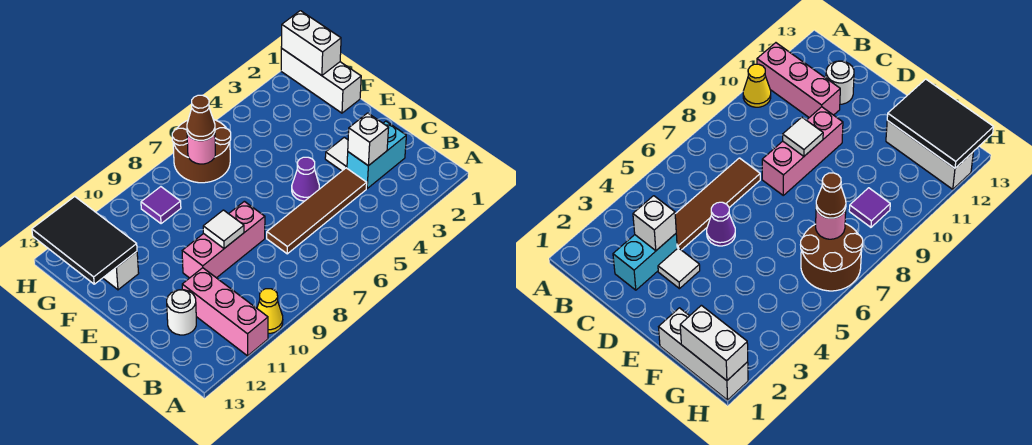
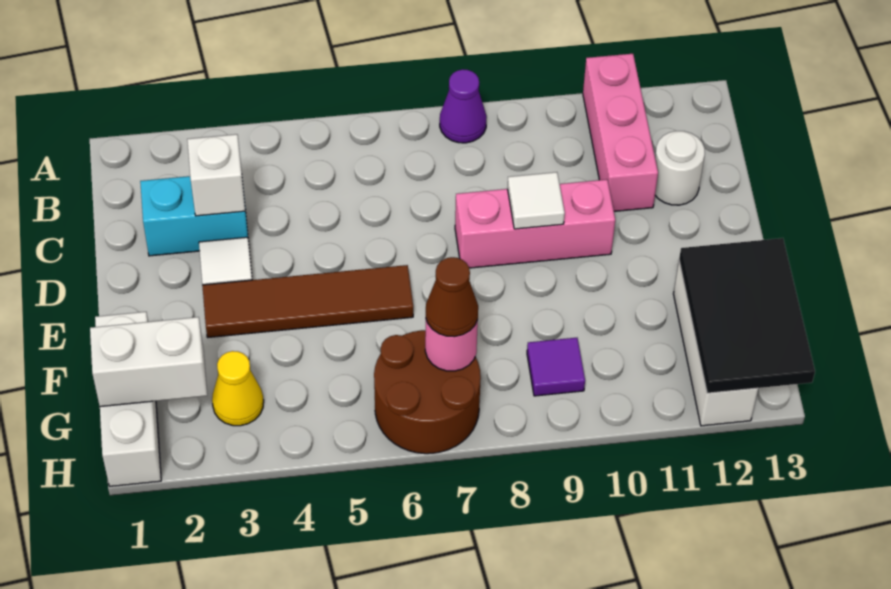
yellow cone A10 level 1 -> yellow cone G3 level 1
brown tile C4:C7 level 1 -> brown tile E3:E6 level 1
purple cone D5 level 1 -> purple cone A8 level 1
white brick G1:H1 level 2 -> white brick G1:G2 level 2

